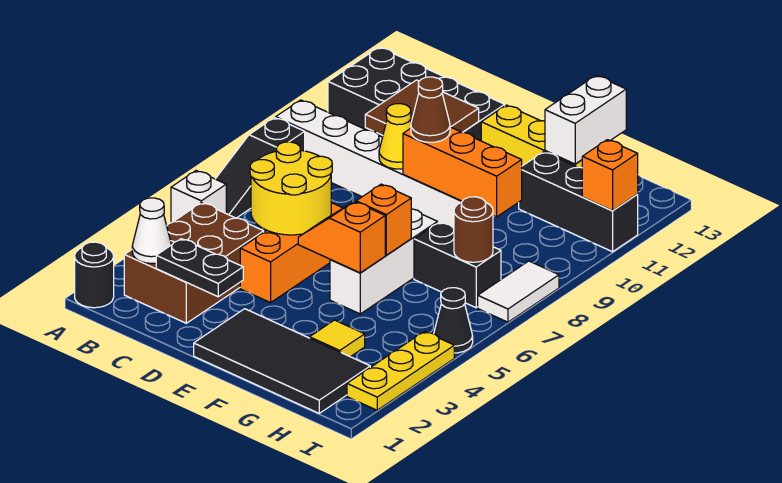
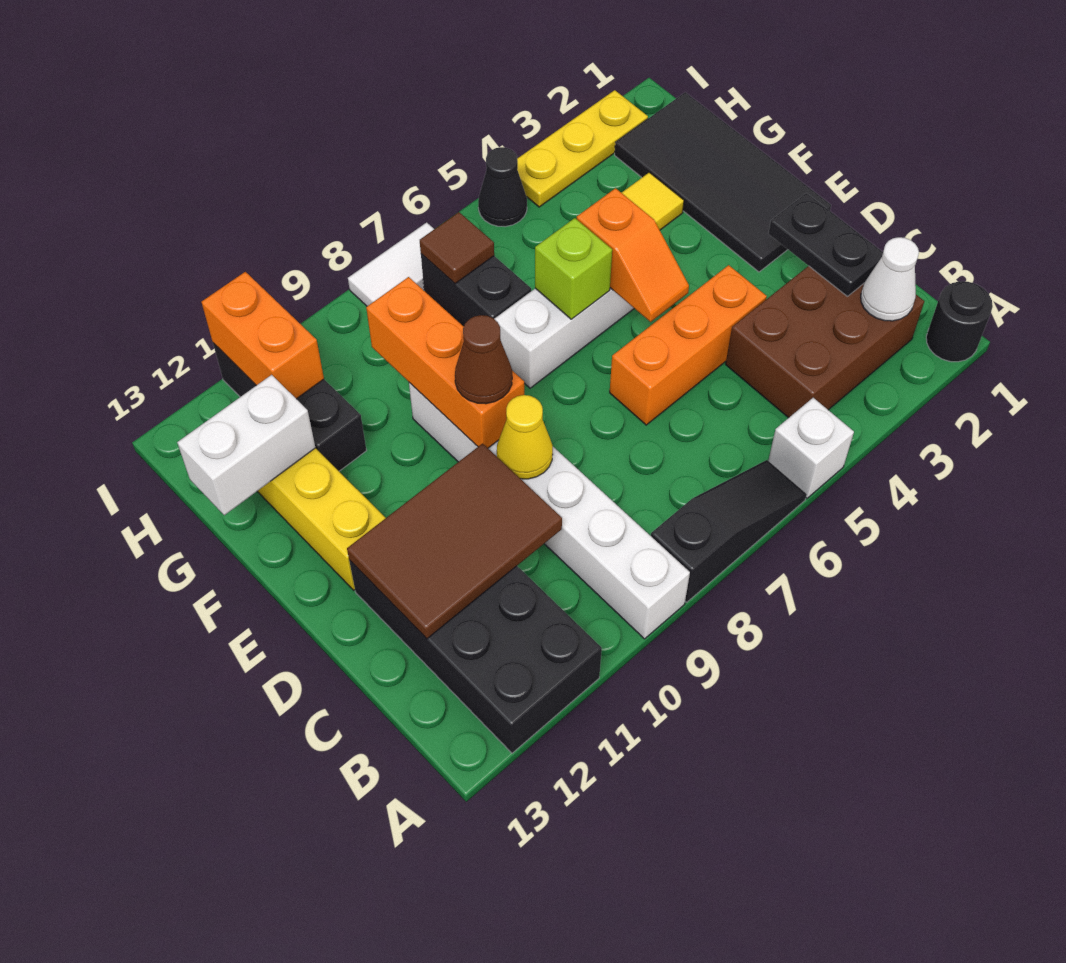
yellow round brick C5:D6 level 2 -> none
brown tile C10:D11 level 2 -> brown tile C10:D12 level 2
orange brick F6 level 2 -> lime brick F6 level 2
brown round brick H7 level 2 -> brown tile H7 level 2
orange brick I11 level 2 -> orange brick H11:I11 level 2

